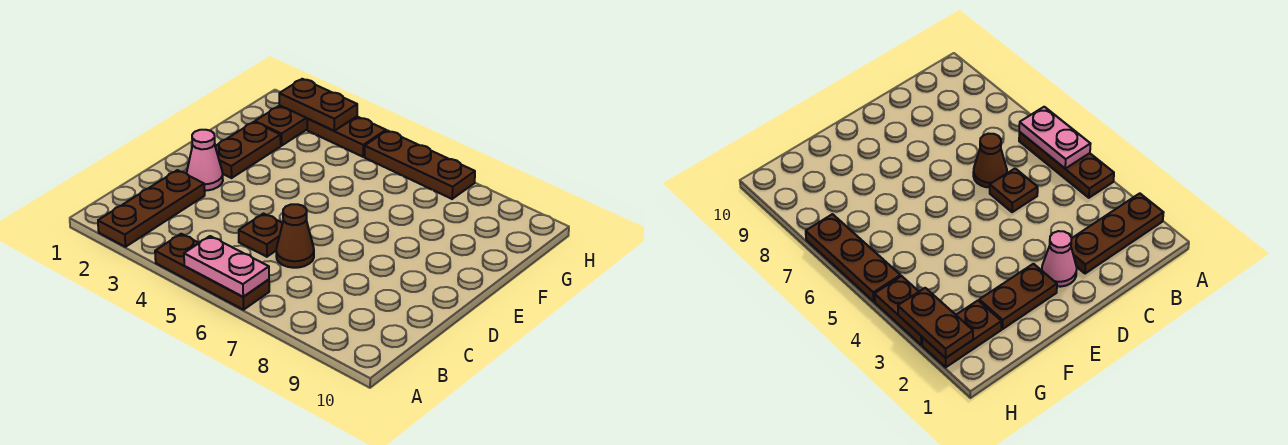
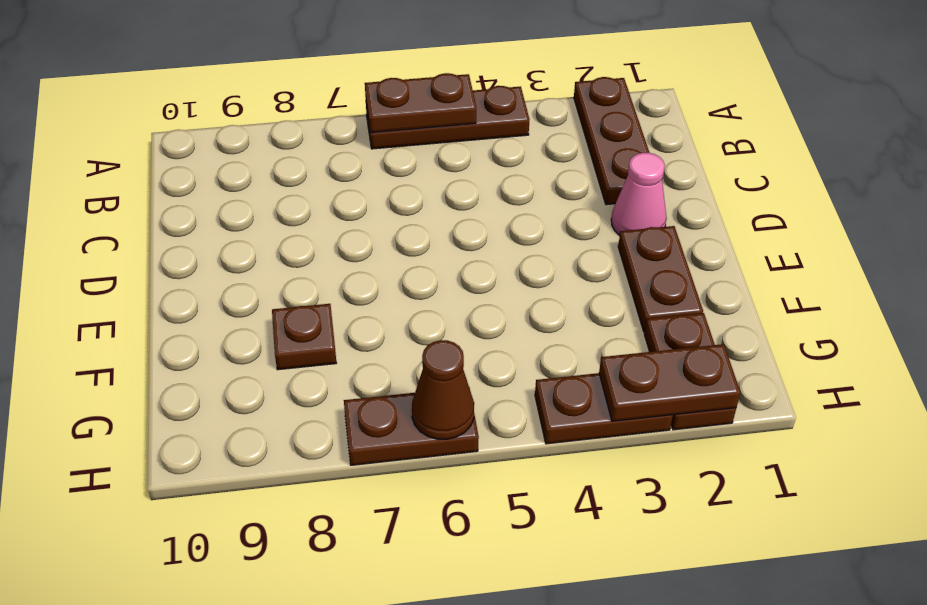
pink plate A5:A6 level 2 -> brown plate A5:A6 level 2
brown plate C5 level 1 -> brown plate F8 level 1
brown cone C6 level 1 -> brown cone H6 level 2
brown plate H5:H7 level 1 -> brown plate H6:H7 level 1

